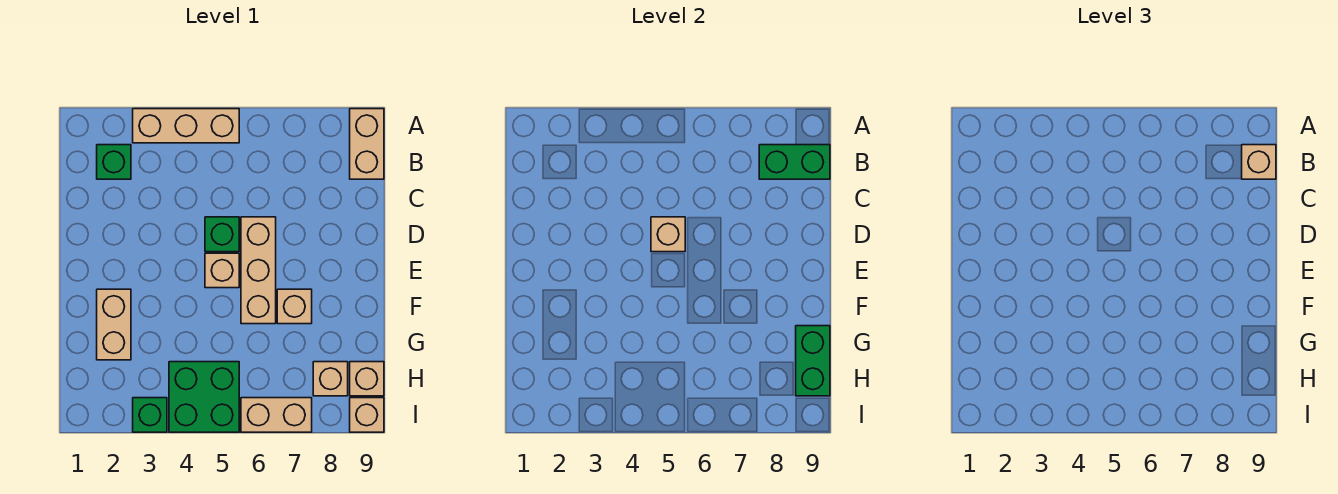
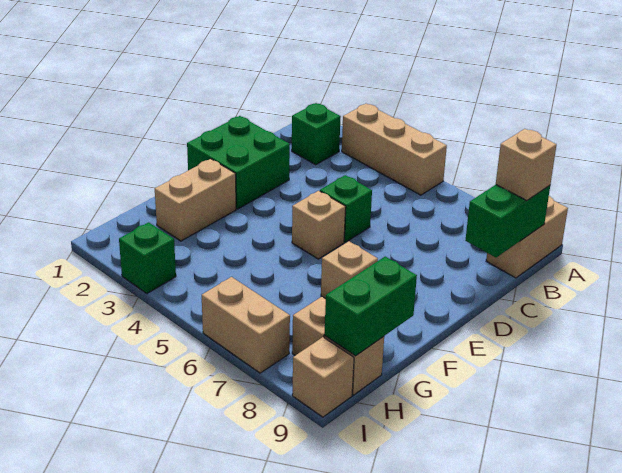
green brick B8:B9 level 2 -> green brick B9:C9 level 2
tan brick D5 level 2 -> none
tan brick D6:F6 level 1 -> none
green brick H4:I5 level 1 -> green brick D1:E2 level 1

